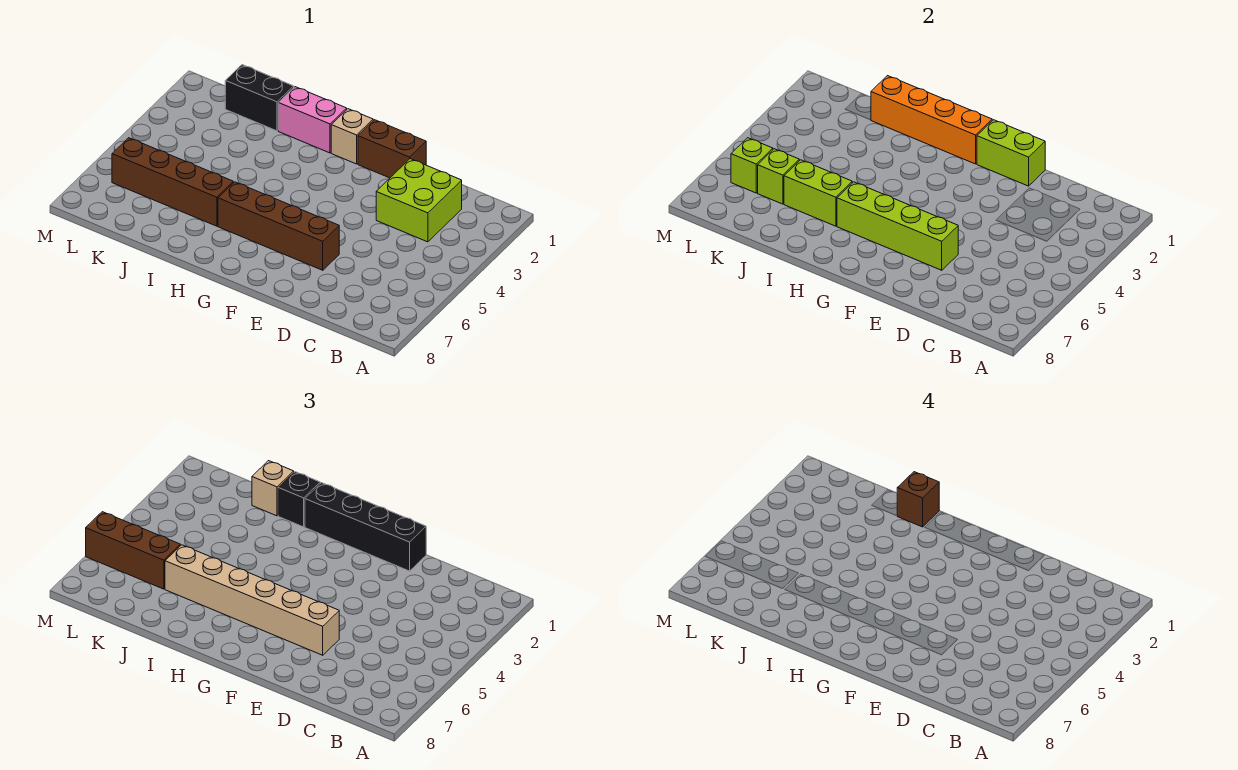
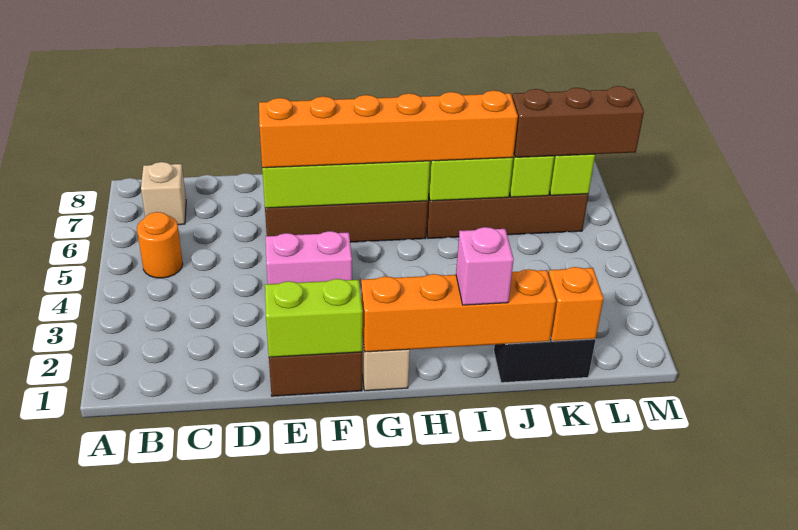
none -> orange round brick B5 level 1
lime brick C2:D3 level 1 -> none
black brick E1:H1 level 3 -> none
tan brick E6:J6 level 3 -> orange brick E6:J6 level 3
pink brick H1:I1 level 1 -> pink brick E4:F4 level 1
black brick I1 level 3 -> pink brick I1 level 3
brown brick I1 level 4 -> none
tan brick J1 level 3 -> tan brick B7 level 1
none -> orange brick K1 level 2

